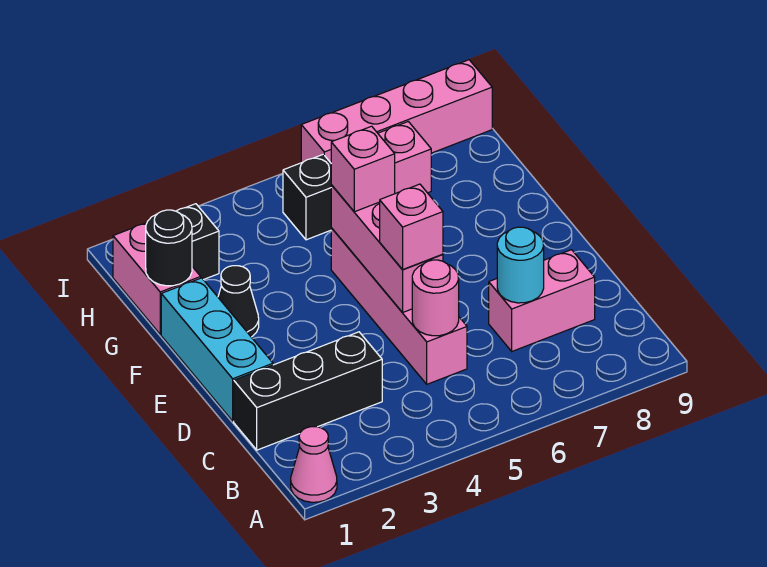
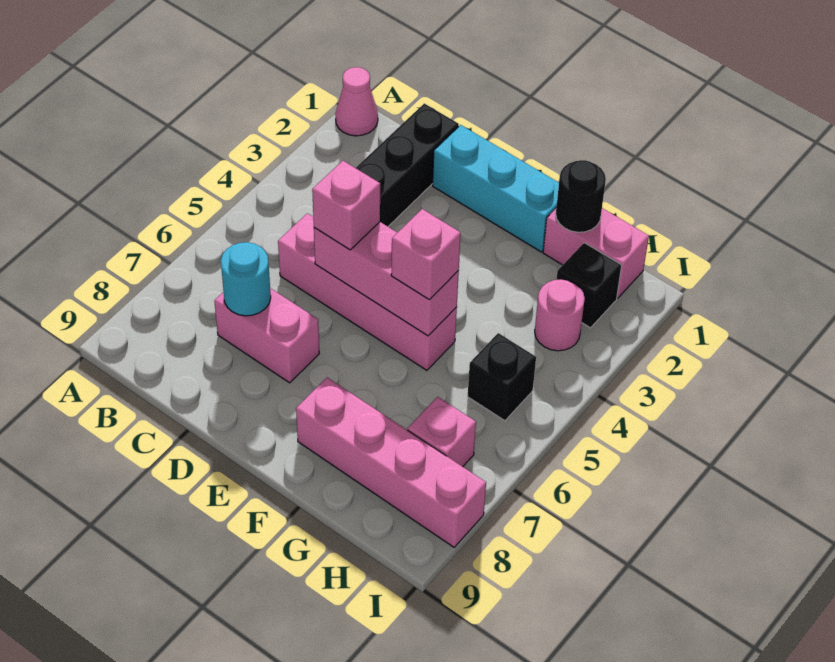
pink round brick C5 level 2 -> pink round brick H3 level 1
pink brick C7:C8 level 1 -> pink brick C7:D7 level 1
black cone F2 level 1 -> none
pink brick I6:I9 level 1 -> pink brick F8:I8 level 1

